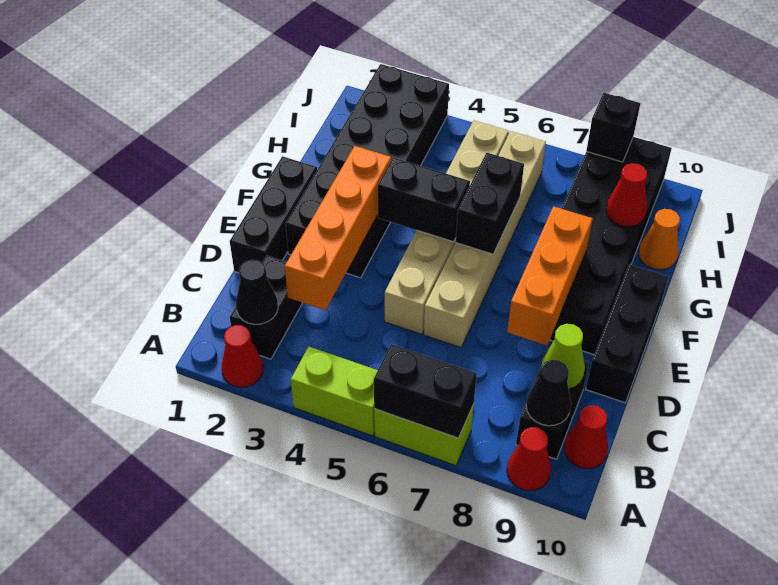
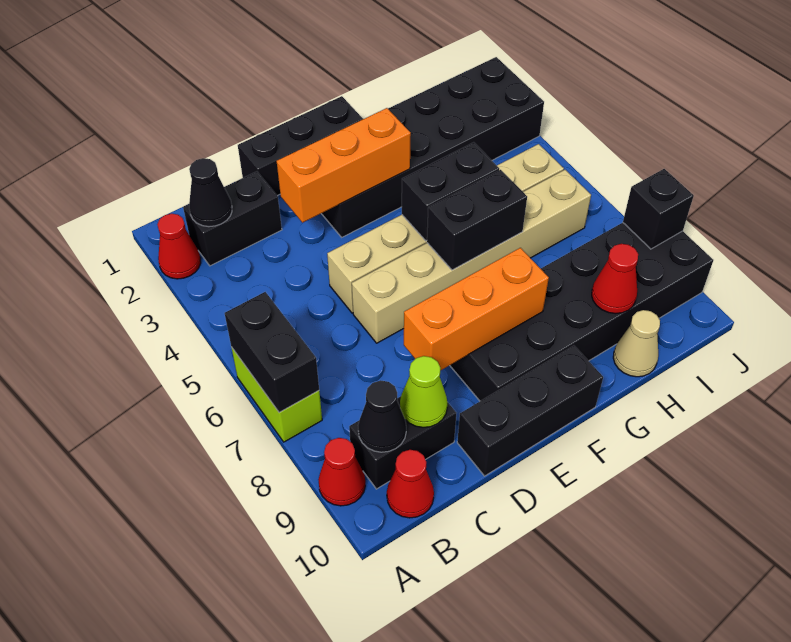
lime brick A4:A5 level 1 -> none
orange brick C3:F3 level 2 -> orange brick D3:F3 level 2
black brick F4:F5 level 2 -> black brick F5:G5 level 2
orange cone H10 level 1 -> tan cone H10 level 1

